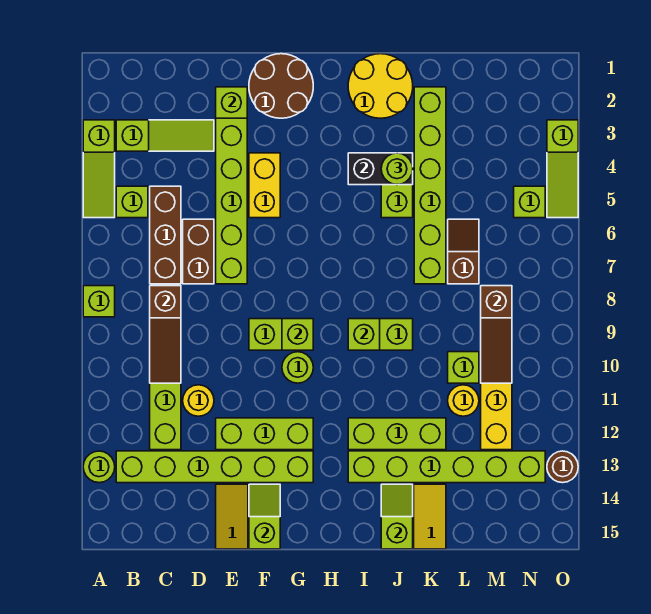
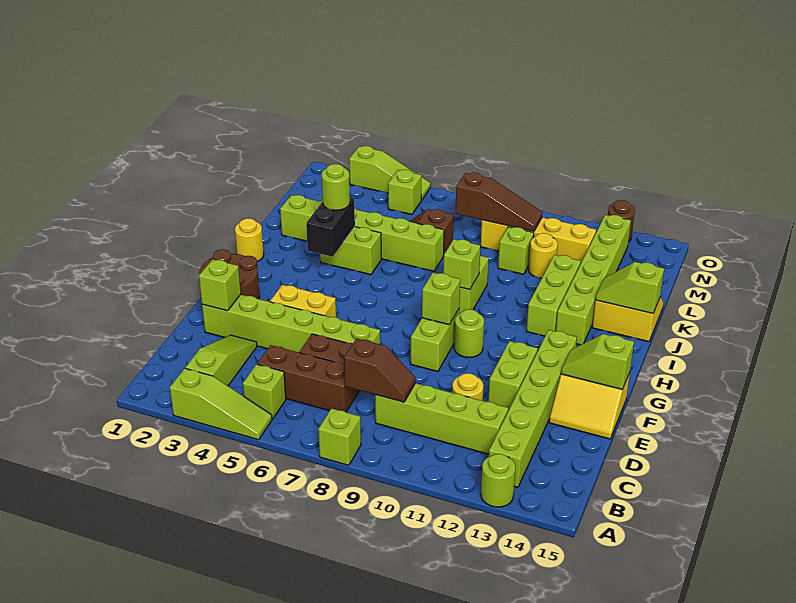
brown slope C8:C10 level 2 top 8 -> brown slope C8:C9 level 2 top 8
lime brick E12:G12 level 1 -> lime brick E12:F12 level 1
yellow round brick I1:J2 level 1 -> yellow round brick I1 level 1

